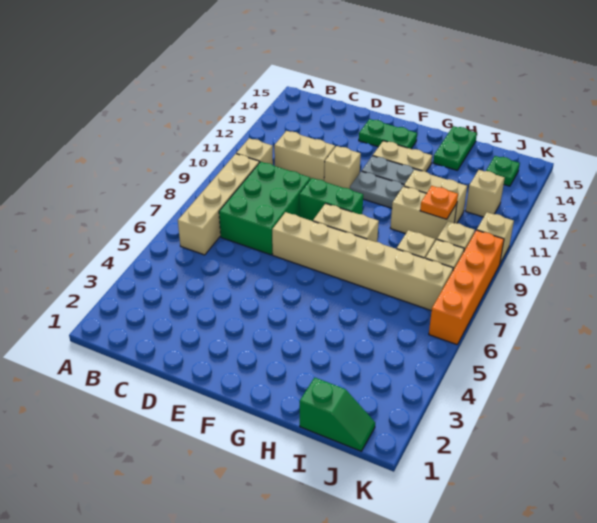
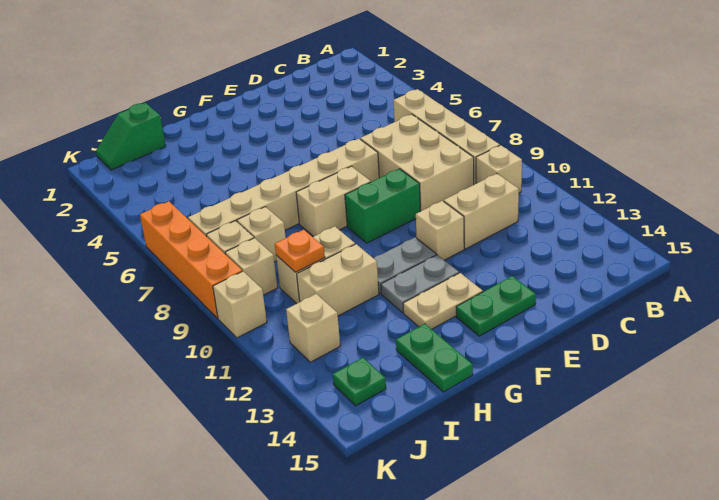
green brick C7:D9 level 1 -> tan brick C7:D9 level 1

